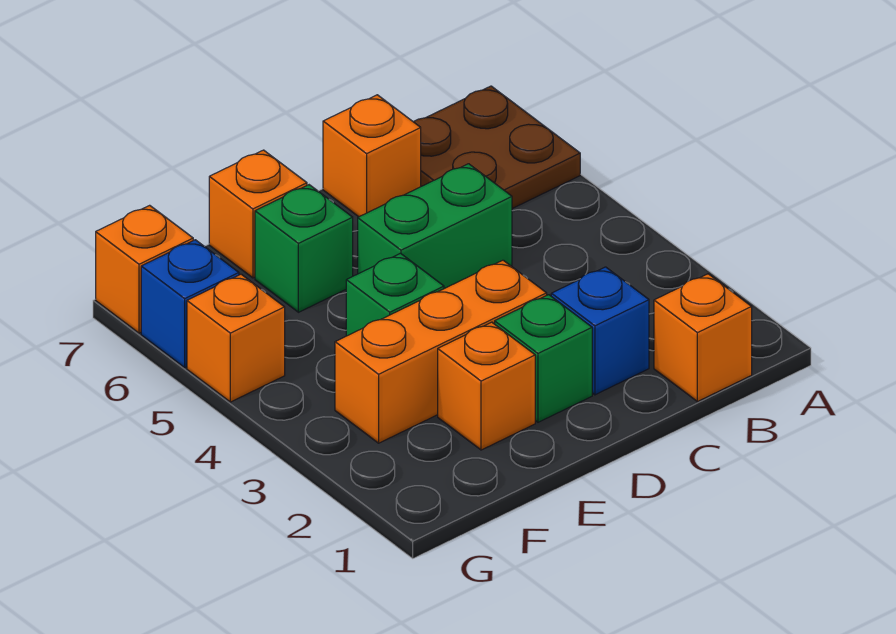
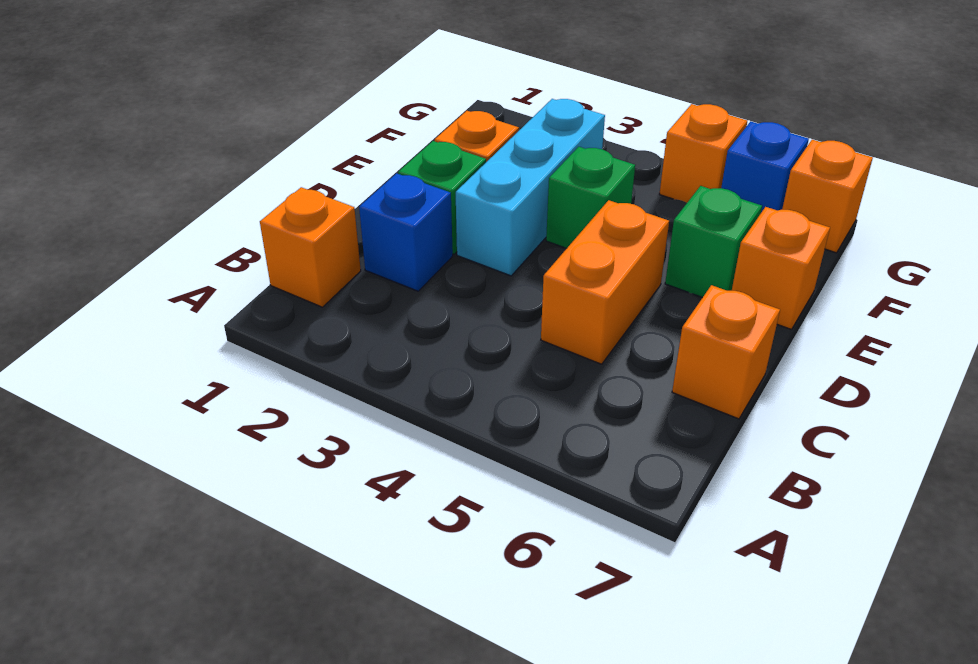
brown plate A6:B7 level 1 -> none
green brick C5:D5 level 1 -> orange brick C5:D5 level 1
orange brick D3:F3 level 1 -> cyan brick D3:F3 level 1

